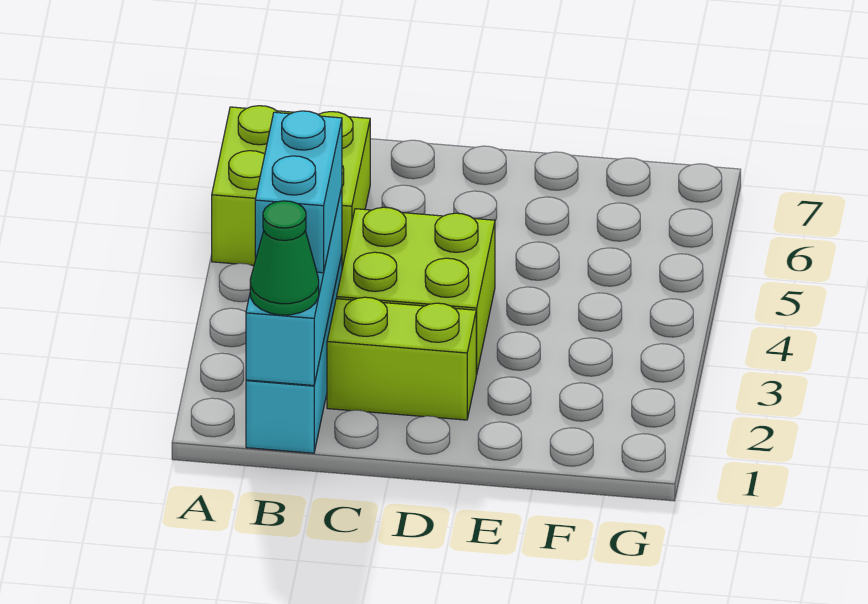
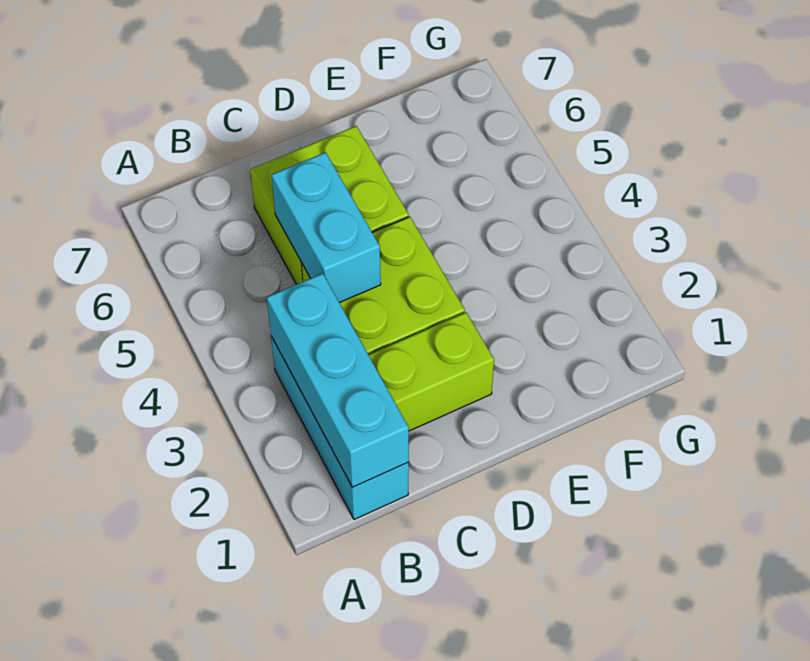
lime brick A5:B6 level 1 -> lime brick C5:D6 level 1
green cone B1 level 3 -> none
cyan brick B2:B3 level 3 -> cyan brick C4:C5 level 2

